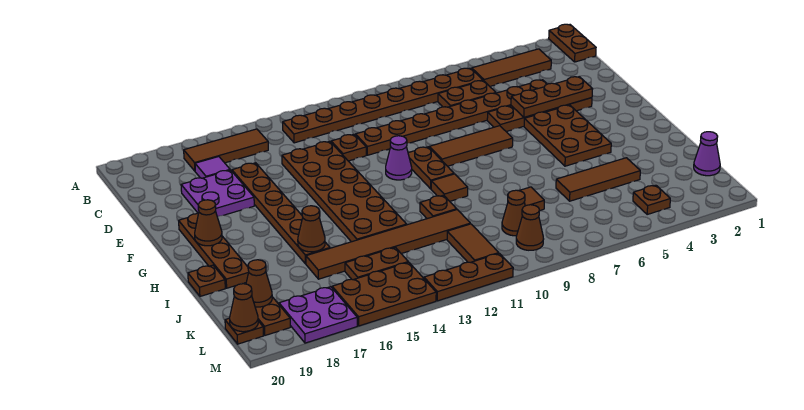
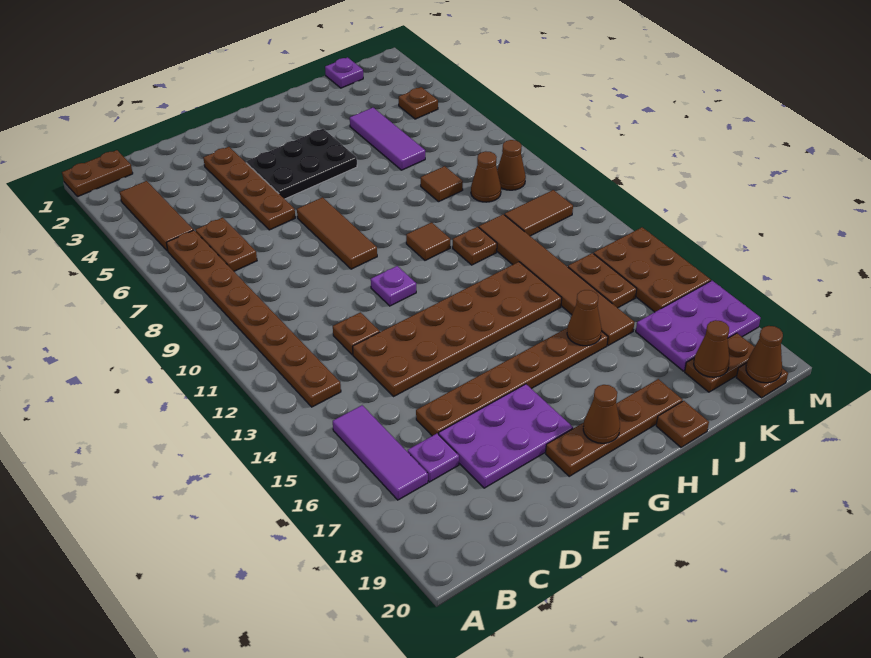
brown tile B15:B17 level 1 -> purple tile B15:B17 level 1
purple tile C17 level 1 -> purple plate C17 level 1
brown plate D4:D11 level 1 -> none
purple plate D17:E18 level 1 -> purple plate D17:F18 level 1
brown plate E3:E5 level 2 -> none
brown plate F4:H5 level 1 -> black plate F4:H5 level 1
brown plate F10:G10 level 1 -> none
purple cone F11 level 1 -> purple plate F11 level 1
brown tile J4:J6 level 1 -> purple tile J4:J6 level 1
purple cone K1 level 1 -> purple plate K1 level 1
purple plate L17:M18 level 1 -> purple plate K17:M18 level 1
brown plate M11:M13 level 1 -> none

